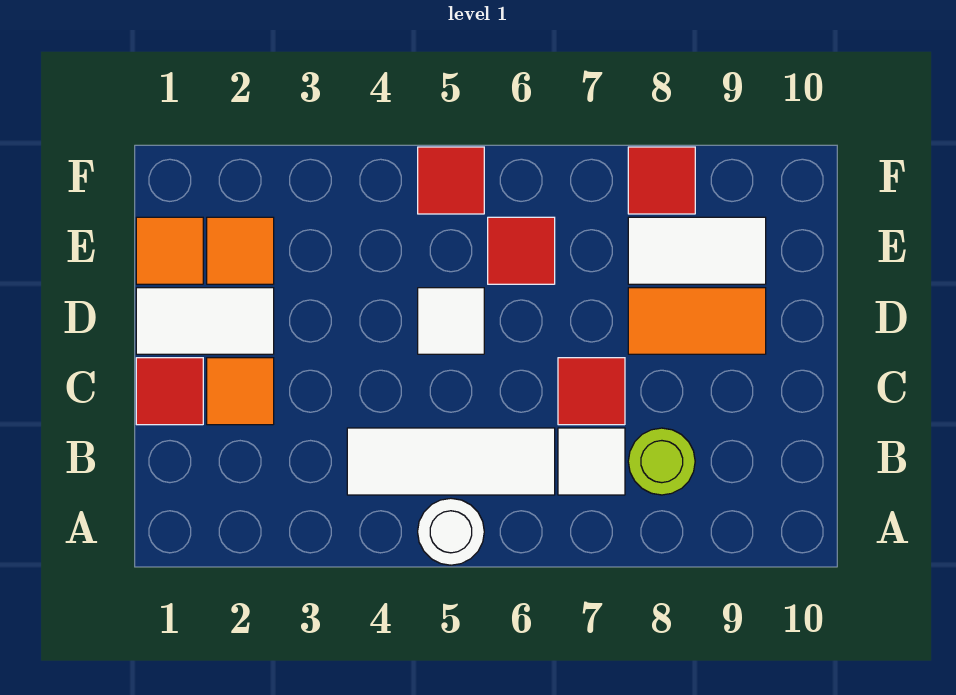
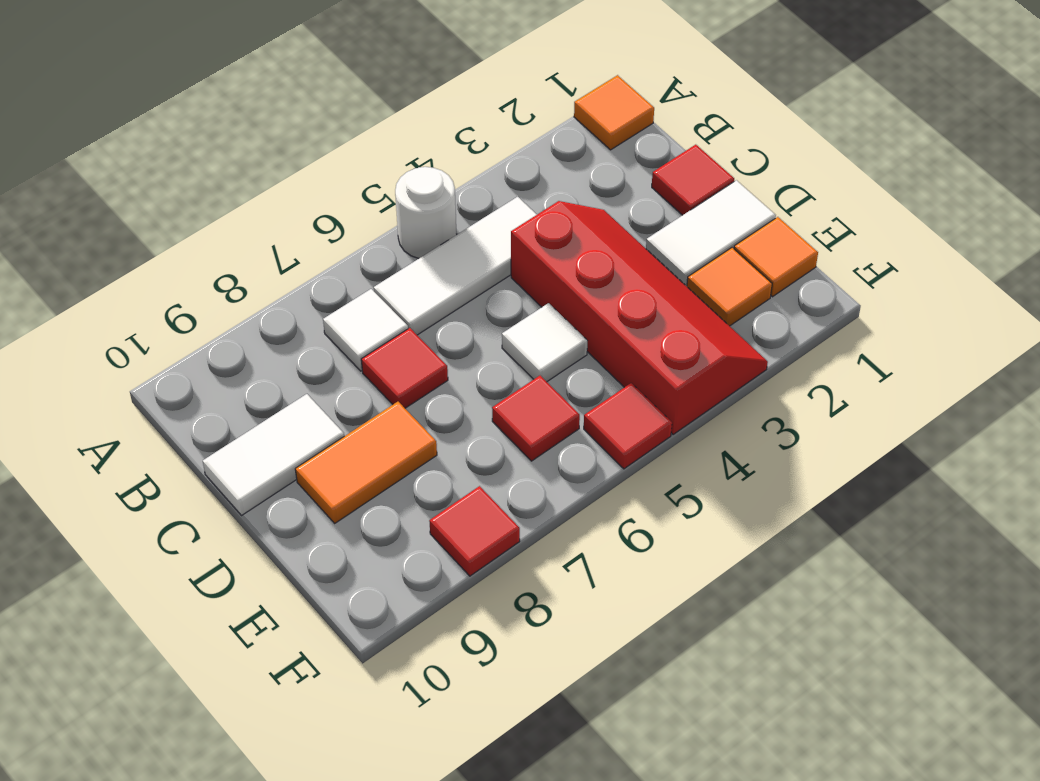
lime round brick B8 level 1 -> none
orange tile C2 level 1 -> orange tile A1 level 1
none -> red slope C3:F4 level 1 top 4
white tile E8:E9 level 1 -> white tile C9:C10 level 1

